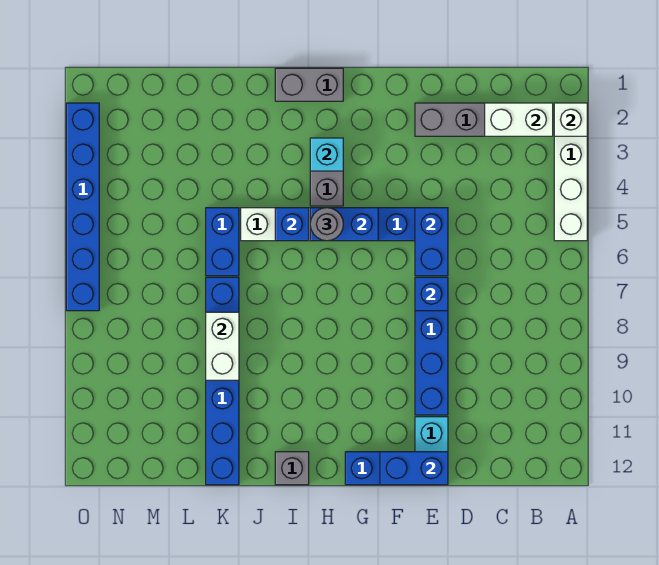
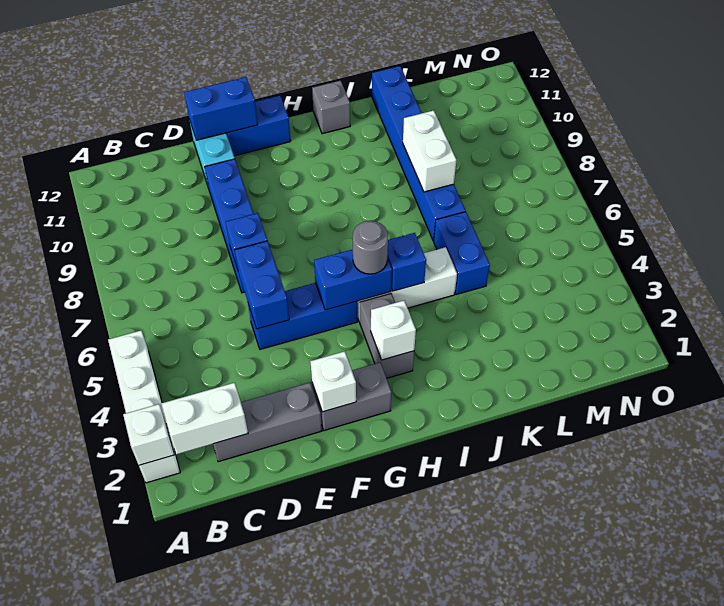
none -> white brick F2 level 2
grey brick H1:I1 level 1 -> grey brick F2:G2 level 1
cyan brick H3 level 2 -> white brick H3 level 2
blue brick O2:O7 level 1 -> none

